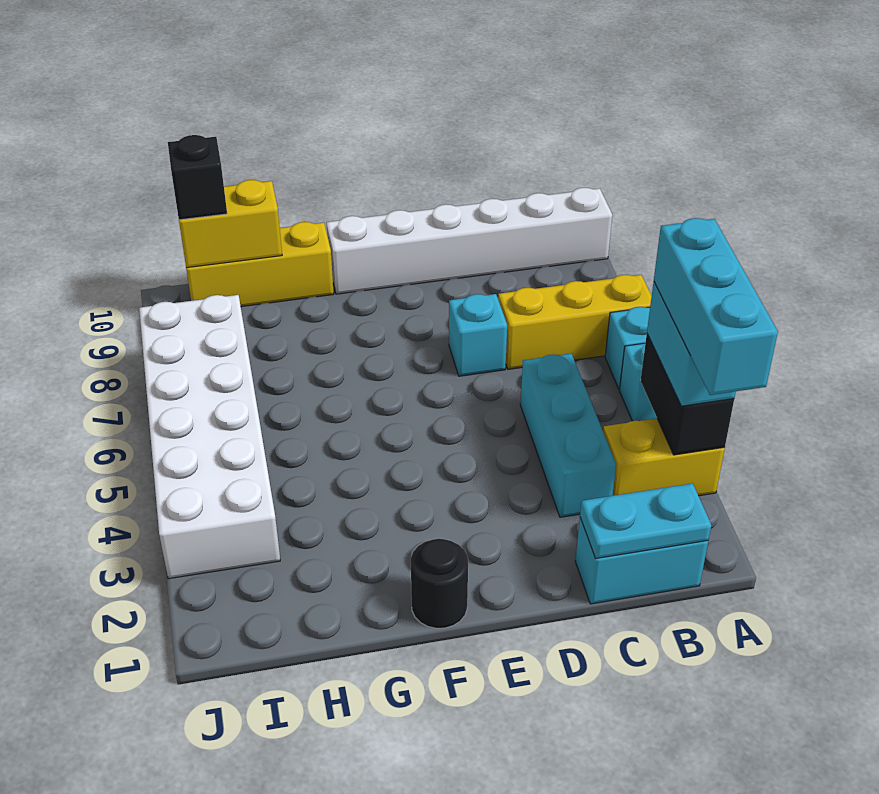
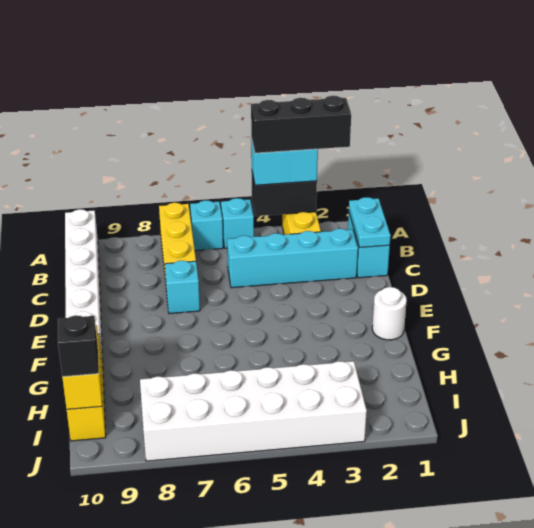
cyan brick A2:A4 level 4 -> black brick A2:A4 level 4
cyan brick C3:C5 level 1 -> cyan brick C2:C5 level 1
black round brick F1 level 1 -> white round brick F1 level 1

